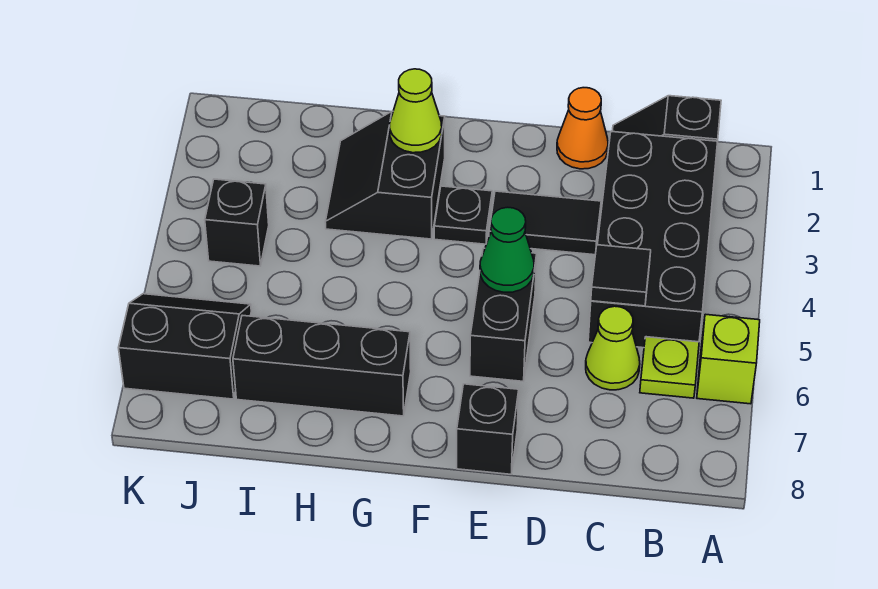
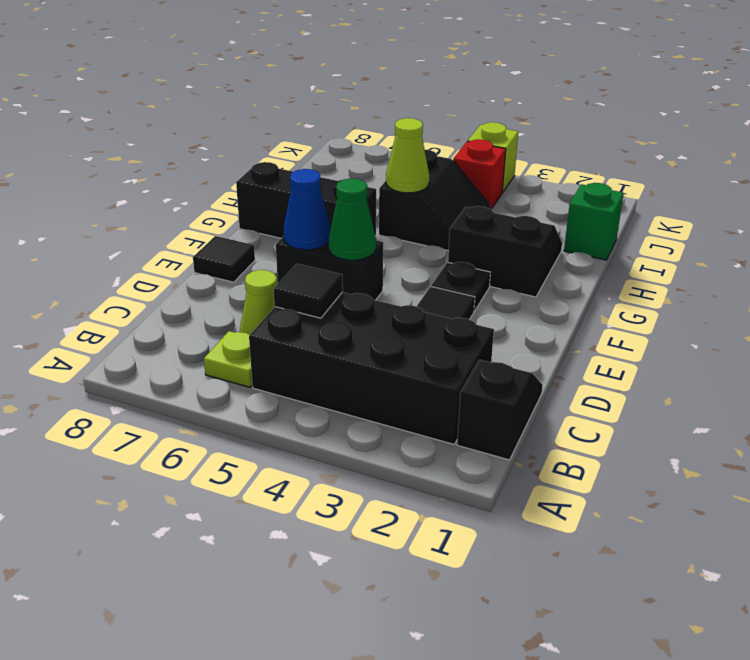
lime brick A6 level 1 -> lime brick K4 level 1
orange cone D1 level 1 -> none
none -> blue cone E6 level 2
black brick E8 level 1 -> black tile E8 level 1
lime cone G2 level 2 -> lime cone H5 level 2
black brick G7:I7 level 1 -> black brick G6:G8 level 1
none -> green brick I1 level 1
black brick J4 level 1 -> red brick J4 level 1
black slope J6:K7 level 1 top 7 -> black slope H4:I5 level 1 top 5

